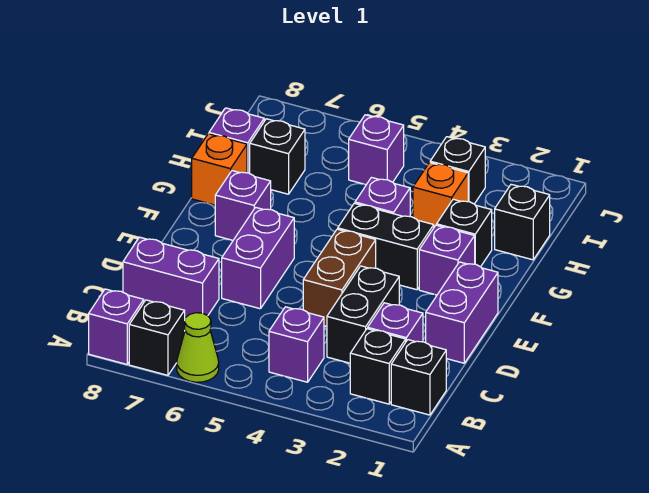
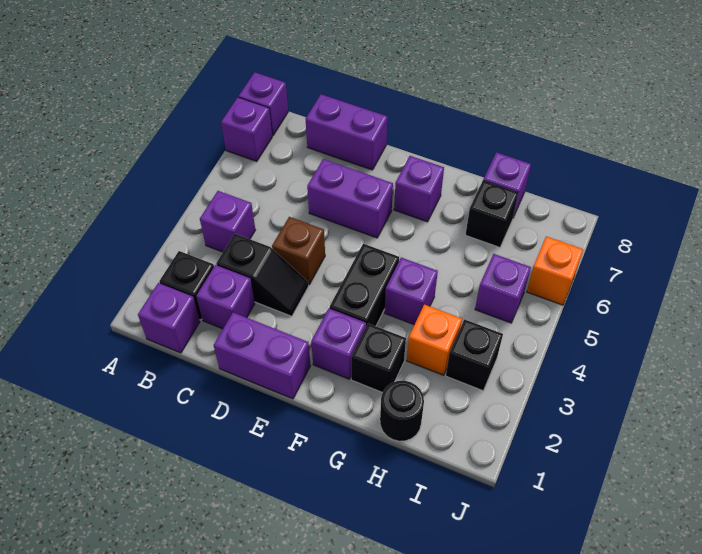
lime cone A6 level 1 -> none
black brick A7 level 1 -> purple brick A7 level 1
black brick B1 level 1 -> purple brick B1 level 1
black brick C3:D3 level 1 -> black slope C3:D3 level 1 top C
purple brick C7:C8 level 1 -> purple brick C8:D8 level 1
brown brick D4:E4 level 1 -> brown brick D4 level 1
orange brick G8 level 1 -> orange brick J6 level 1
black brick H1 level 1 -> black round brick H1 level 1

